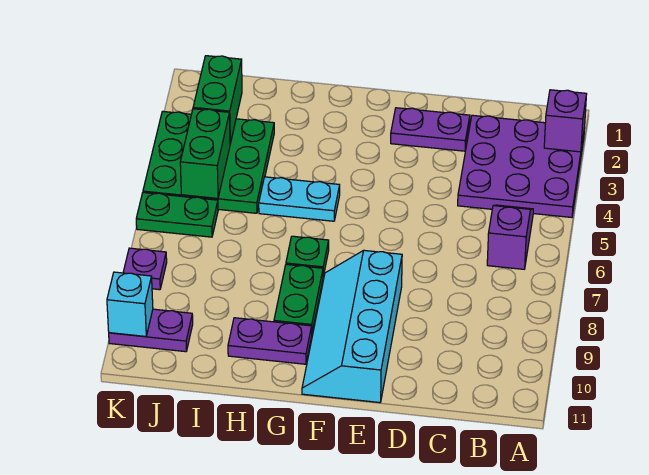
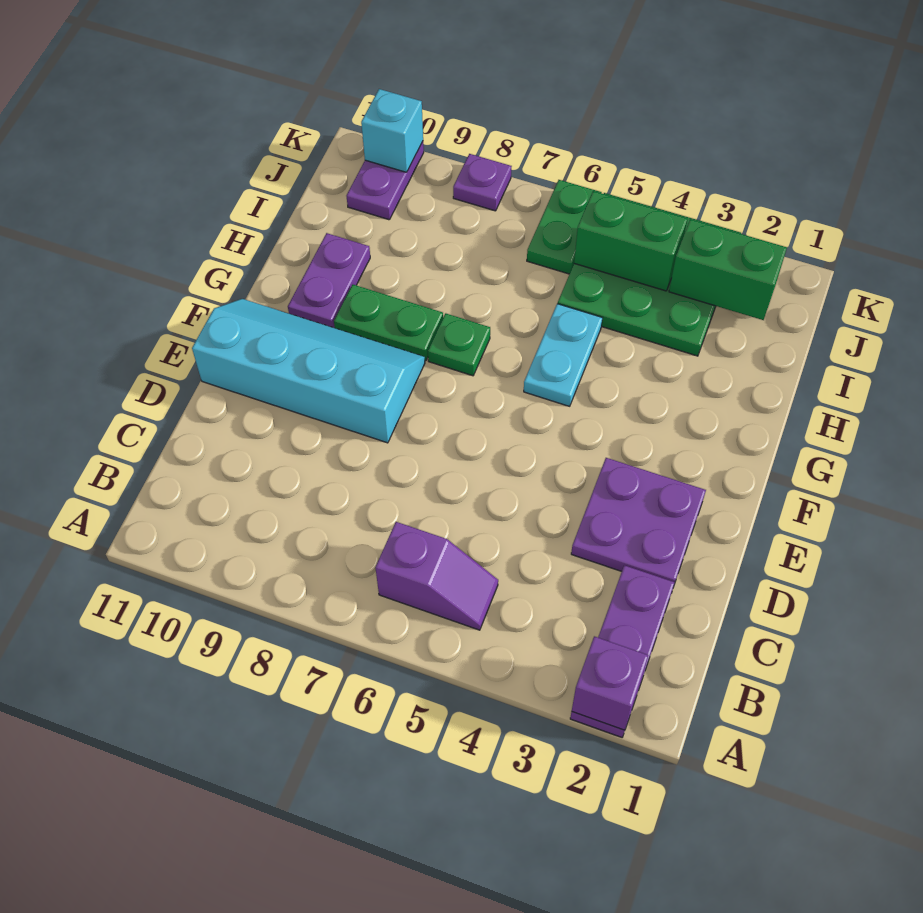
purple plate A2:C4 level 1 -> purple plate A2:C2 level 1
purple plate D2:E2 level 1 -> purple plate D2:E3 level 1

